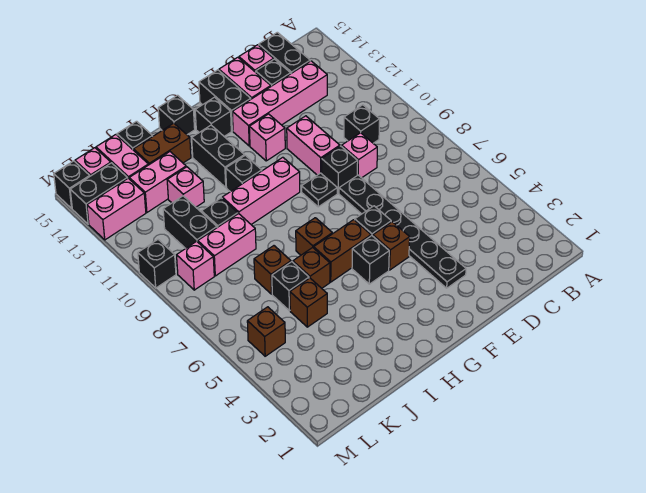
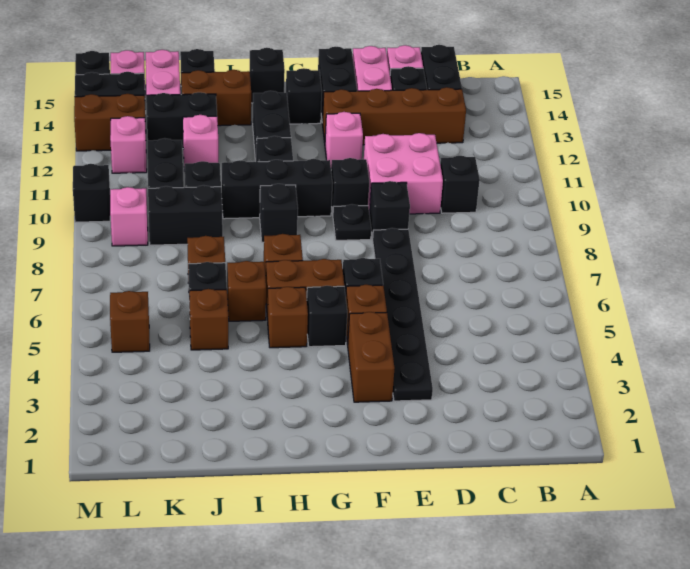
pink brick C13:F13 level 1 -> brown brick C13:F13 level 1
pink brick D9 level 1 -> pink brick L12 level 1
pink brick E10:E11 level 1 -> pink brick D10:E11 level 1
none -> brown brick F3:F4 level 1
none -> black brick F10 level 1
pink brick G10:I10 level 1 -> black brick G10:I10 level 1
none -> brown brick H5 level 1
none -> black brick H9 level 1
pink brick J9:K9 level 1 -> black brick J9:K9 level 1
pink brick J13:K13 level 1 -> black brick J13:K13 level 1
pink brick L13:M13 level 1 -> brown brick L13:M13 level 1

